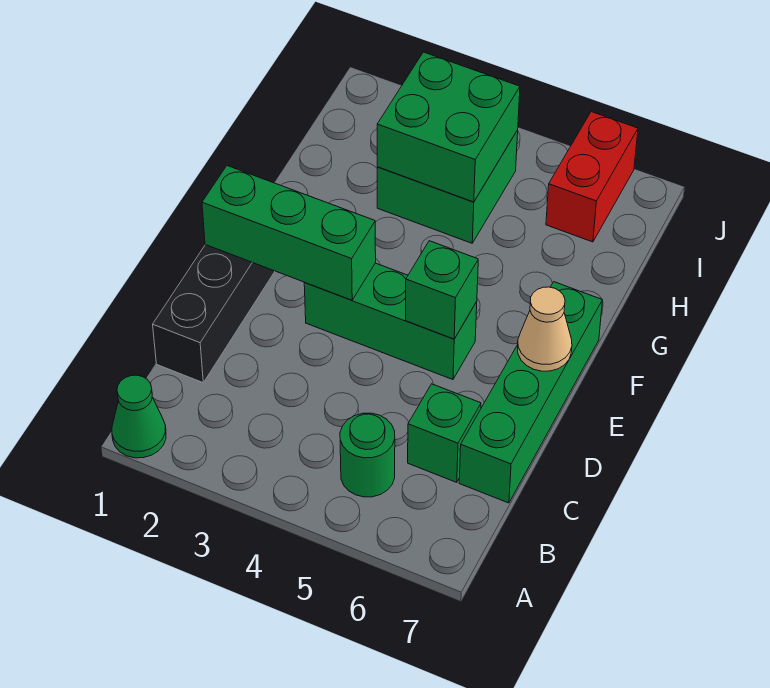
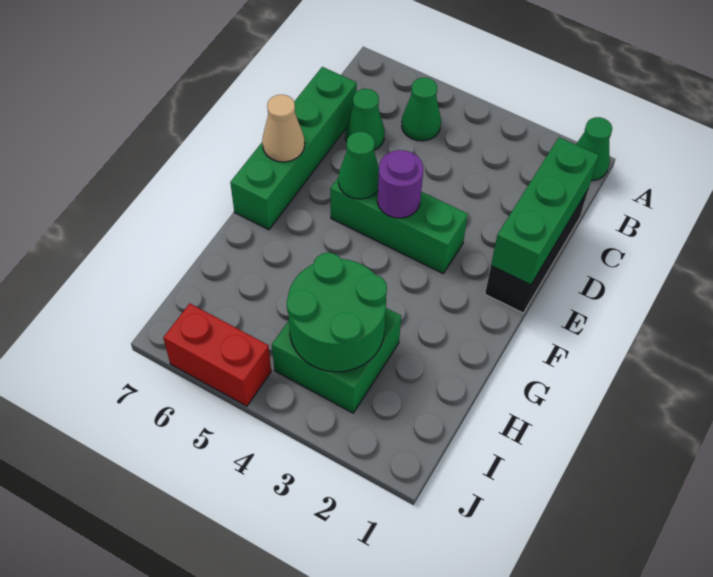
green round brick B5 level 1 -> green cone B5 level 1
green brick C6 level 1 -> green cone C6 level 1
green brick E1:E3 level 2 -> green brick C1:E1 level 2
none -> purple round brick E4 level 2
green brick E5 level 2 -> green cone E5 level 2
green brick H3:I4 level 2 -> green round brick H3:I4 level 2
red brick I6:J6 level 1 -> red brick J5:J6 level 1

